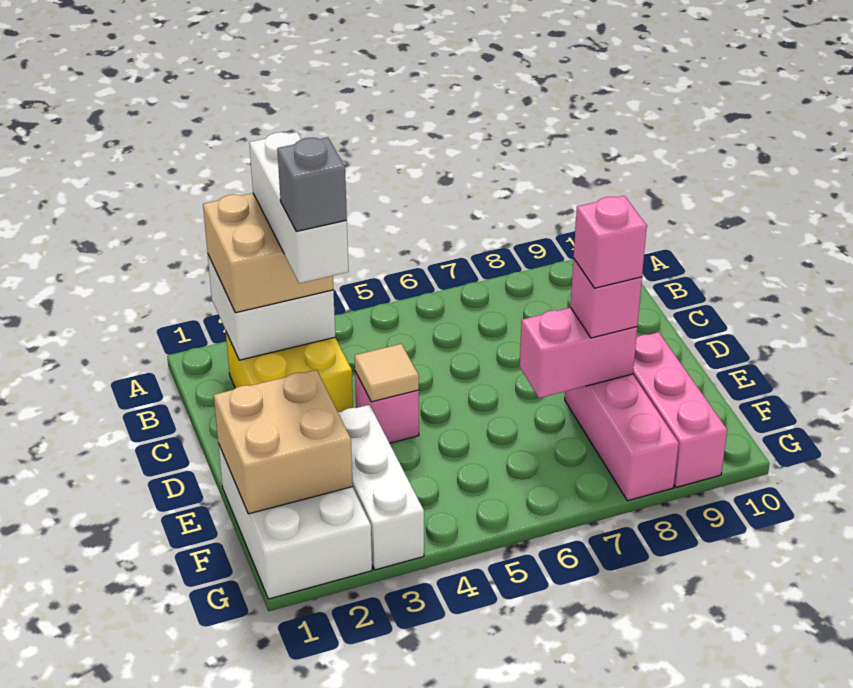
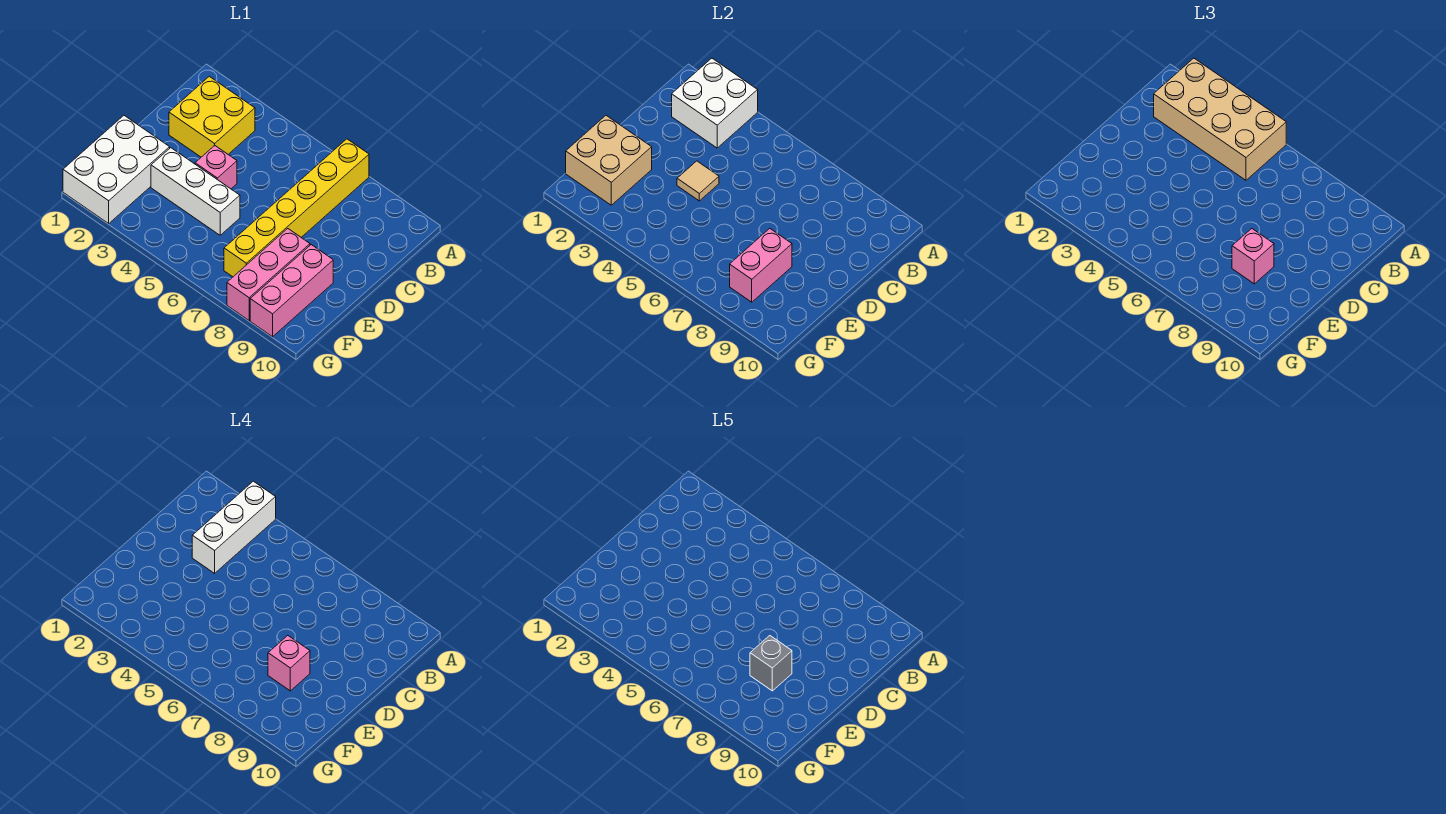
tan brick A2:B3 level 3 -> tan brick A2:B5 level 3
none -> yellow brick A7:F7 level 1
grey brick C3 level 5 -> grey brick E8 level 5
white brick E3:G3 level 1 -> white brick E3:E5 level 1
pink brick E7:E8 level 2 -> pink brick E8:F8 level 2

